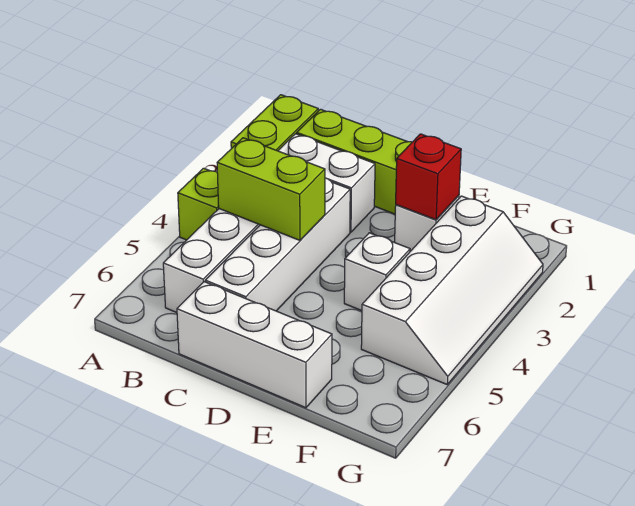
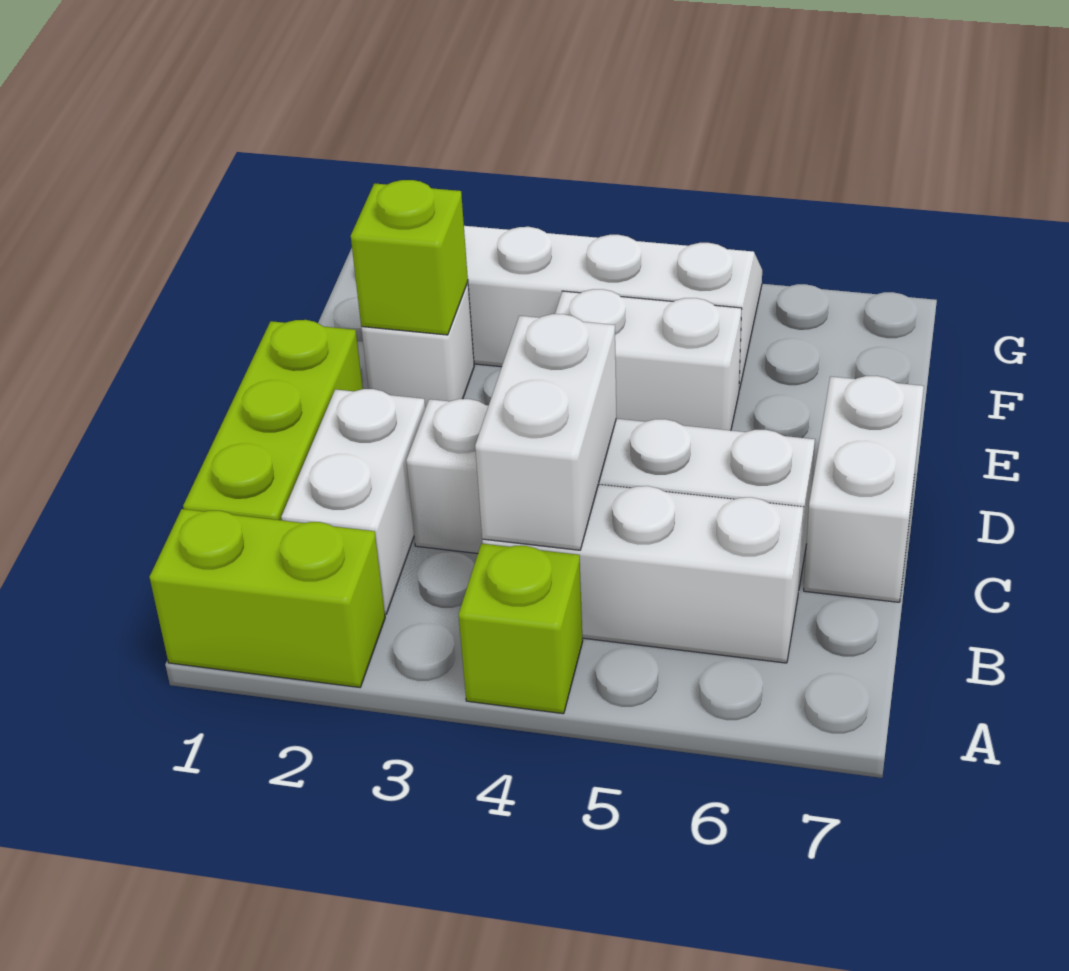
lime brick B4:C4 level 2 -> white brick B4:C4 level 2
white brick C7:E7 level 1 -> white brick C7:D7 level 1
red brick E2 level 2 -> lime brick E2 level 2
white brick E4 level 1 -> white brick E4:E5 level 1

